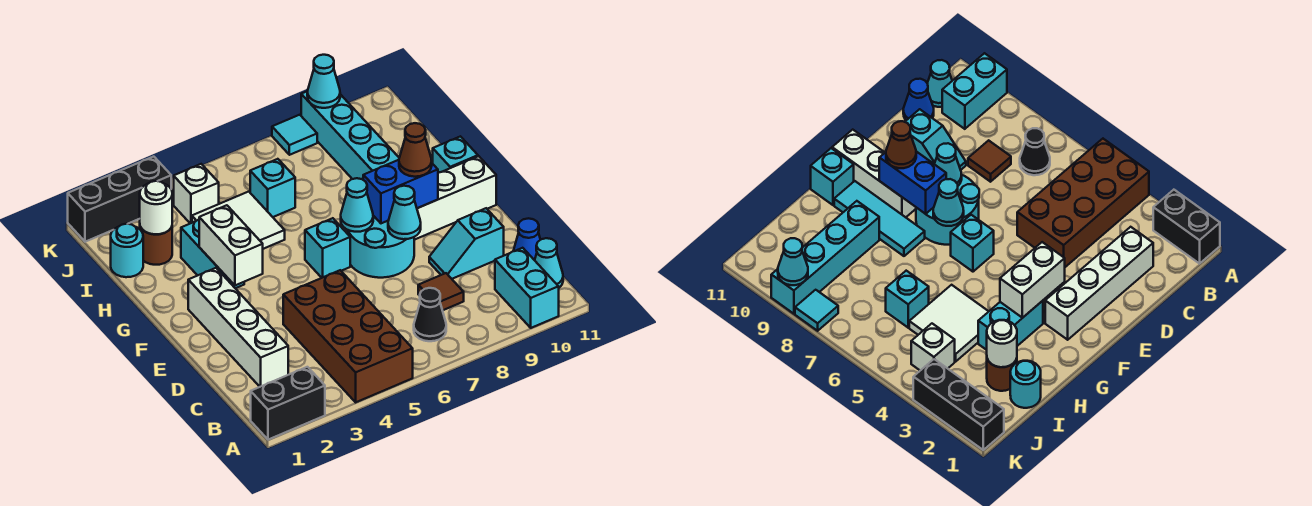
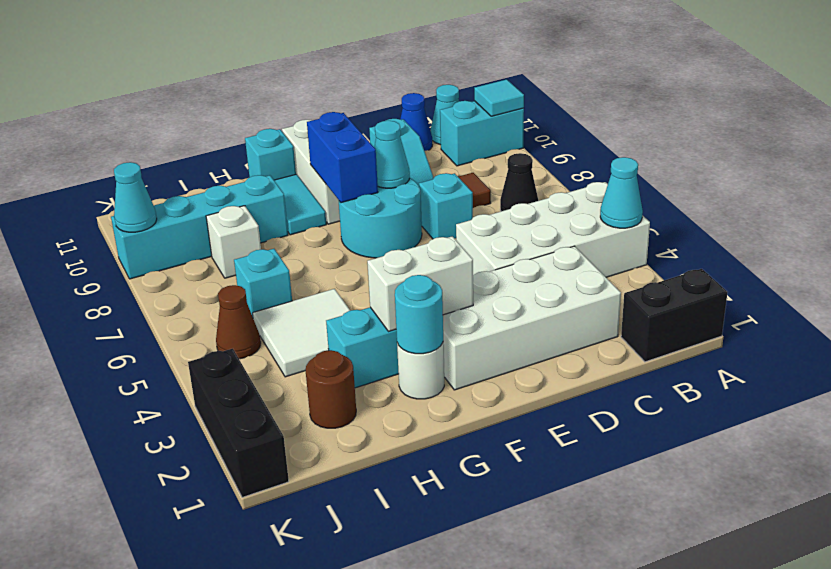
black brick A1:A2 level 1 -> black brick A1:B1 level 1
brown brick A4:D5 level 1 -> white brick A4:D5 level 1
white brick C2:F2 level 1 -> white brick C2:F3 level 1
cyan brick F6 level 1 -> cyan brick D7 level 1
cyan cone F7 level 2 -> cyan cone A4 level 2
brown cone F9 level 3 -> brown cone J5 level 1
cyan tile G8:G10 level 1 -> cyan tile G9:G10 level 1
cyan round brick I1 level 1 -> cyan round brick G2 level 2
white round brick I2 level 2 -> white round brick G2 level 1
white brick J4 level 1 -> white brick I8 level 1
cyan tile K8 level 1 -> cyan tile A10 level 2

